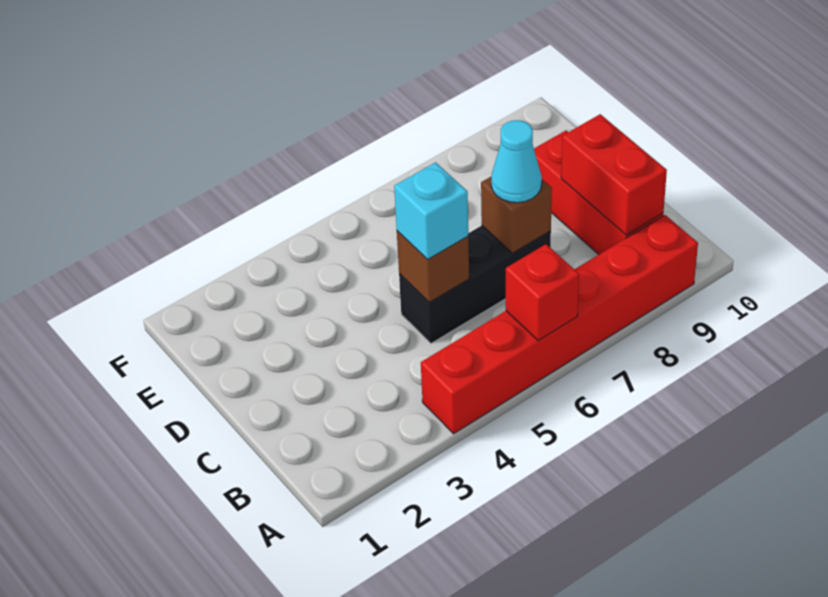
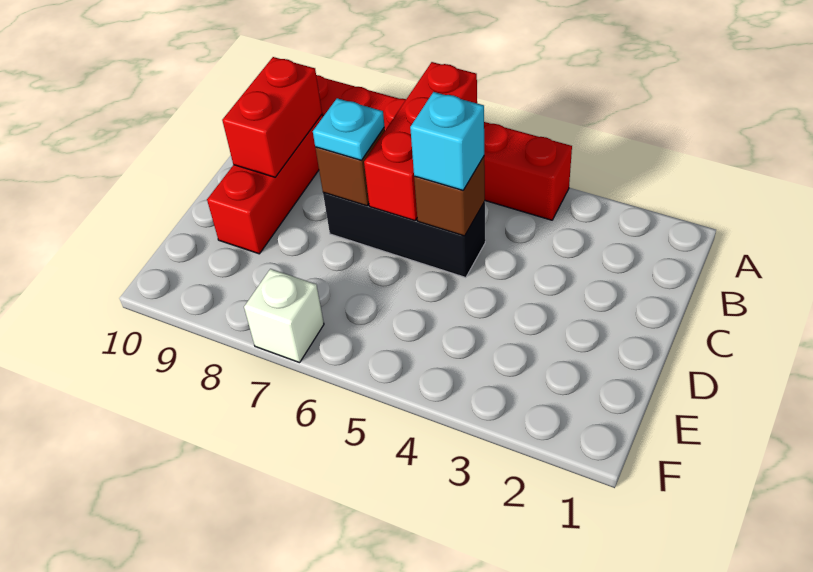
red brick A6 level 2 -> red brick A6:C6 level 2
cyan cone C7 level 3 -> cyan plate C7 level 3
none -> white brick F7 level 1

